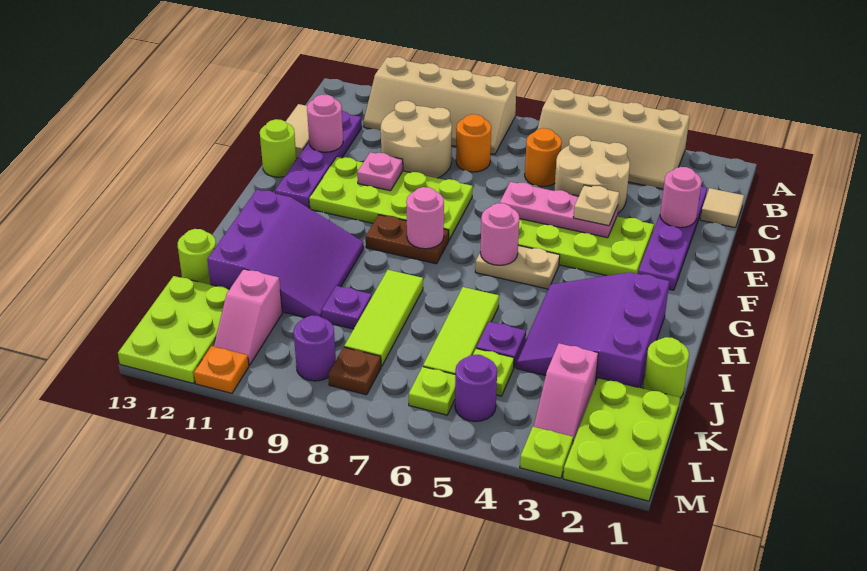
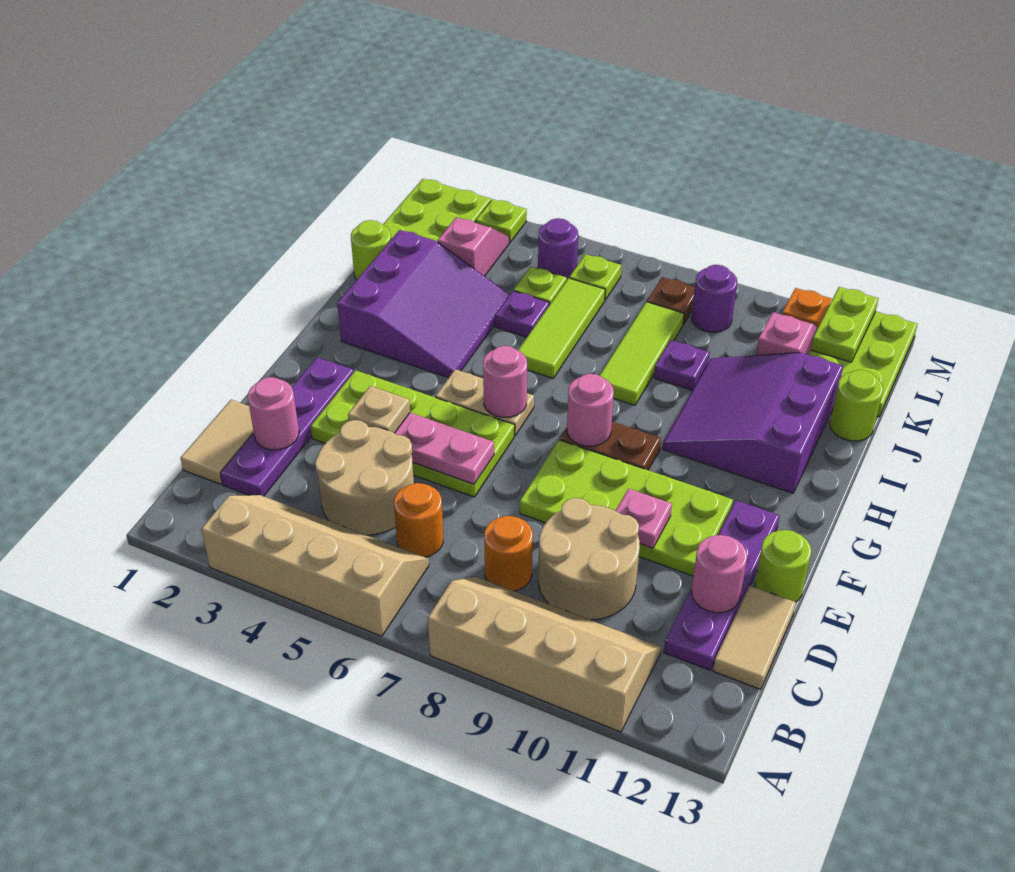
tan tile C1 level 1 -> tan tile C1:D1 level 1
none -> lime plate L12:M12 level 2

